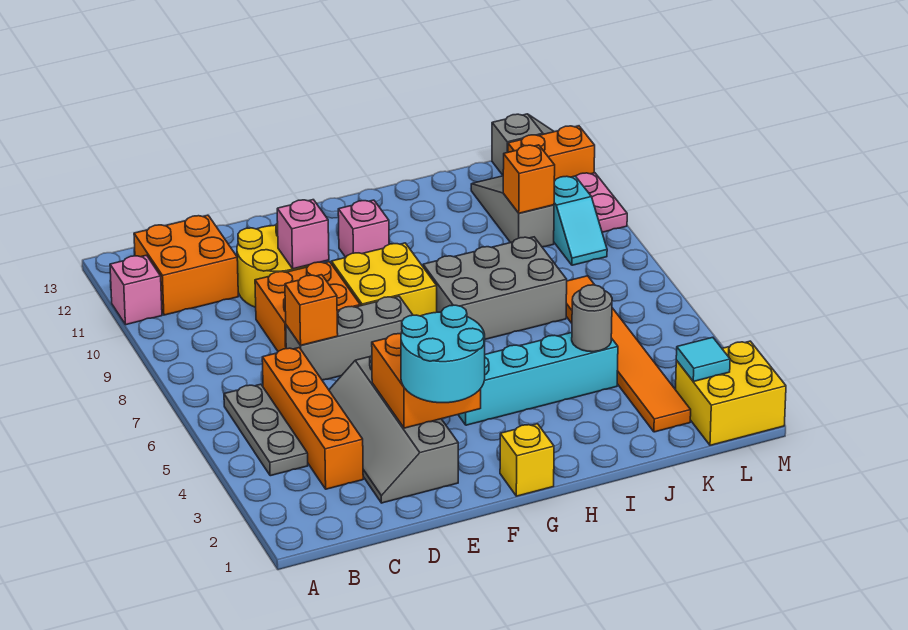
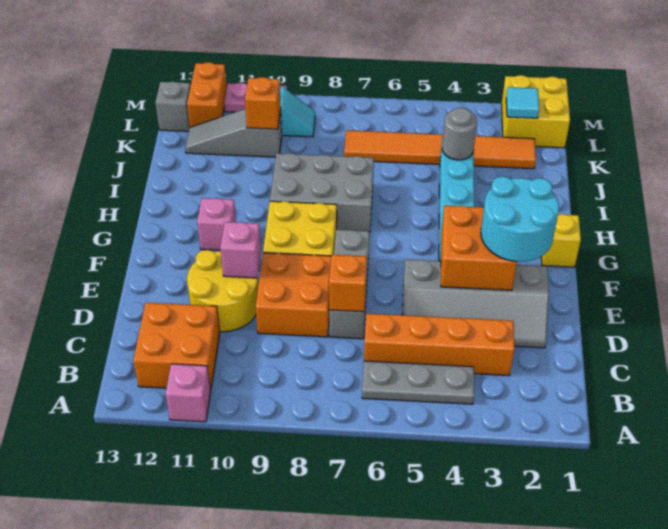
grey brick H7:J8 level 1 -> grey brick H7:I9 level 1

